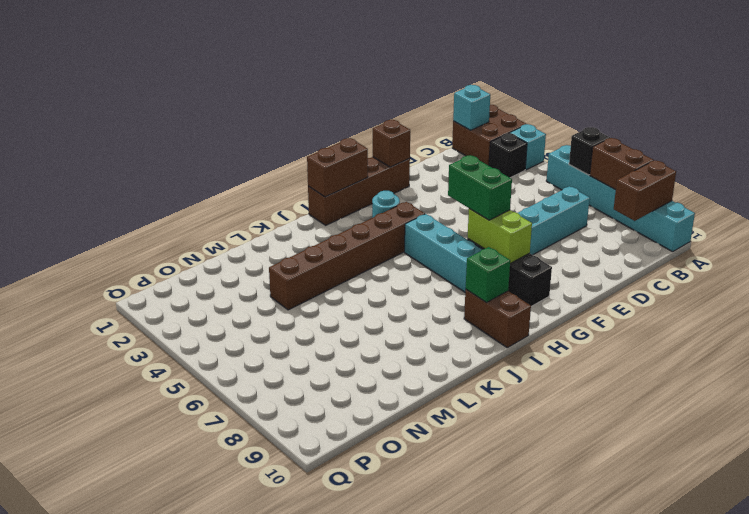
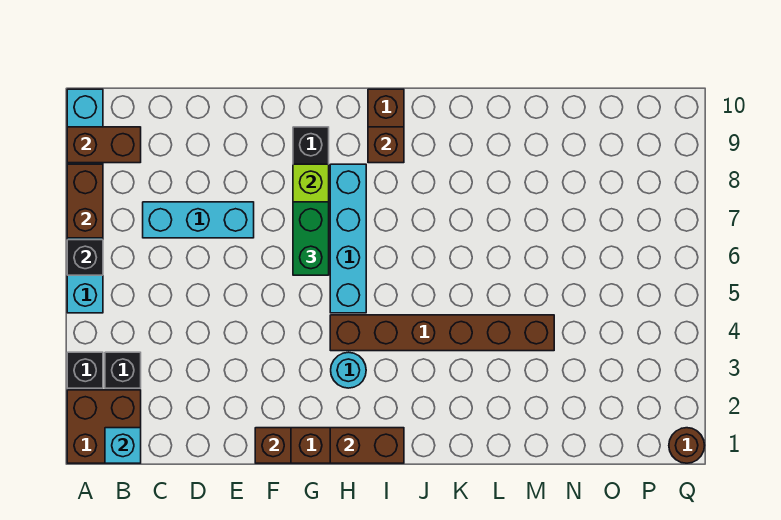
cyan brick A3 level 1 -> black brick A3 level 1
green brick I9 level 2 -> brown brick I9 level 2
none -> brown round brick Q1 level 1

